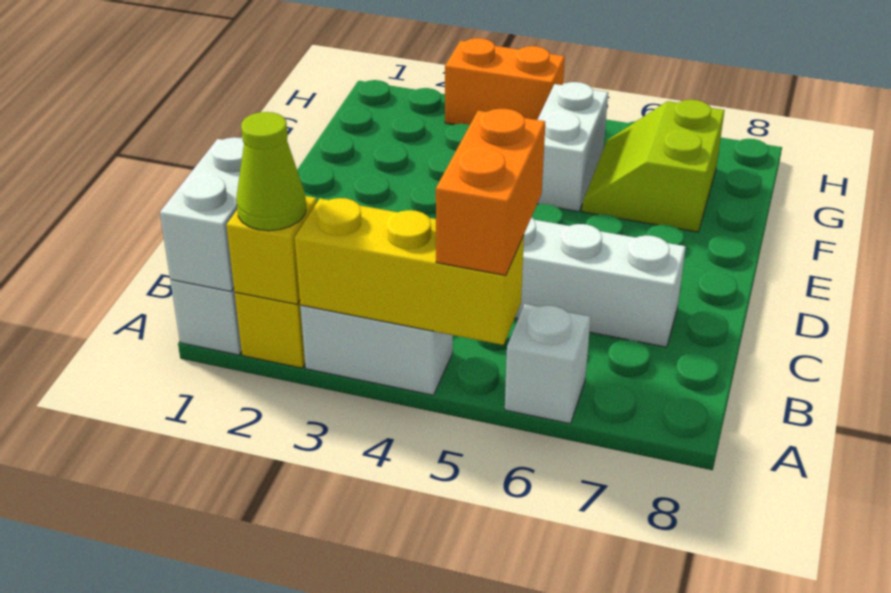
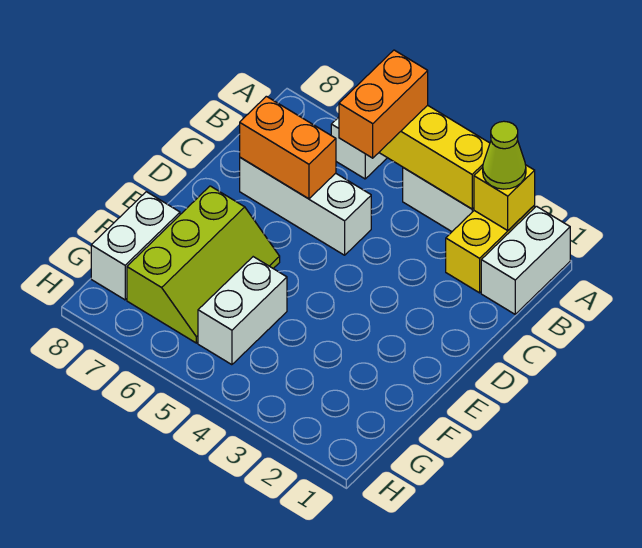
white brick A1:B1 level 2 -> white brick F8:G8 level 1
lime slope F6:G7 level 1 top 7 -> lime slope E6:G7 level 1 top 7
orange brick H3:H4 level 1 -> orange brick C6:C7 level 2

